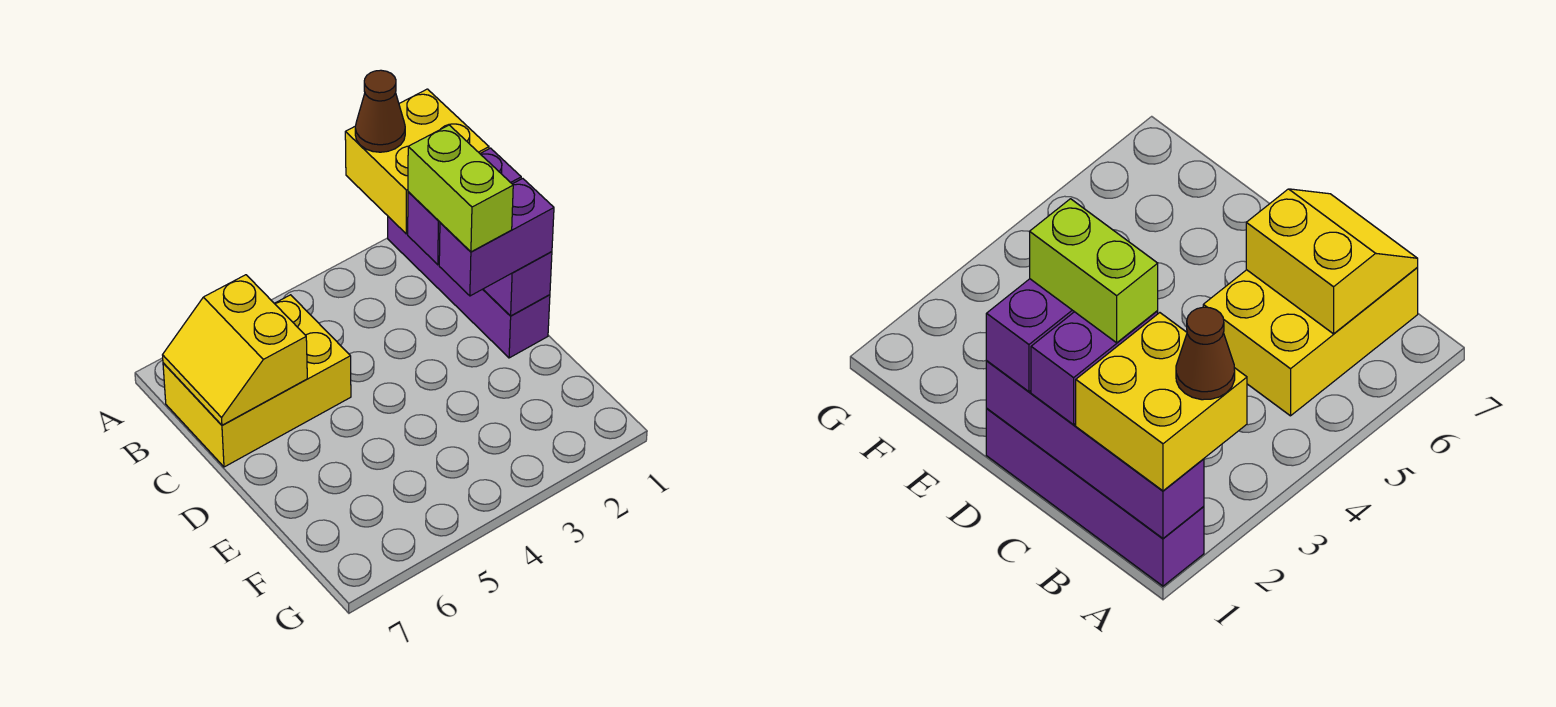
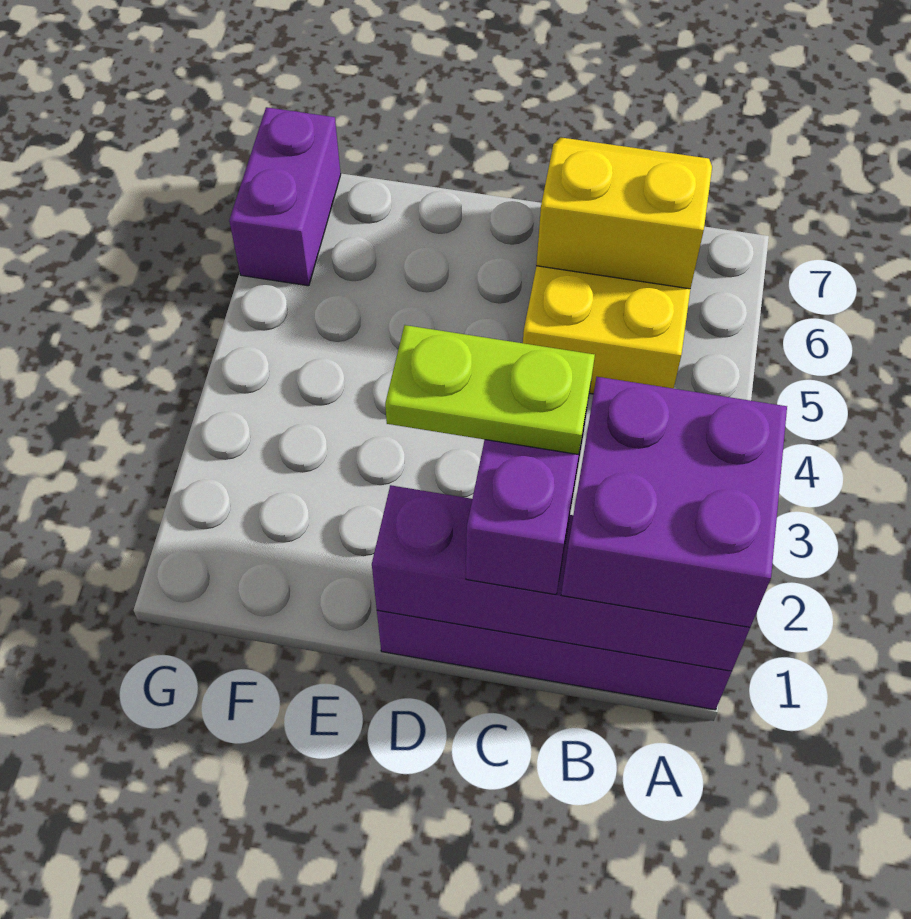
yellow brick A1:B2 level 3 -> purple brick A1:B2 level 3
brown cone A2 level 4 -> none
lime brick C2:D2 level 4 -> lime plate C2:D2 level 4
purple brick D1:D2 level 3 -> purple brick G6:G7 level 1

